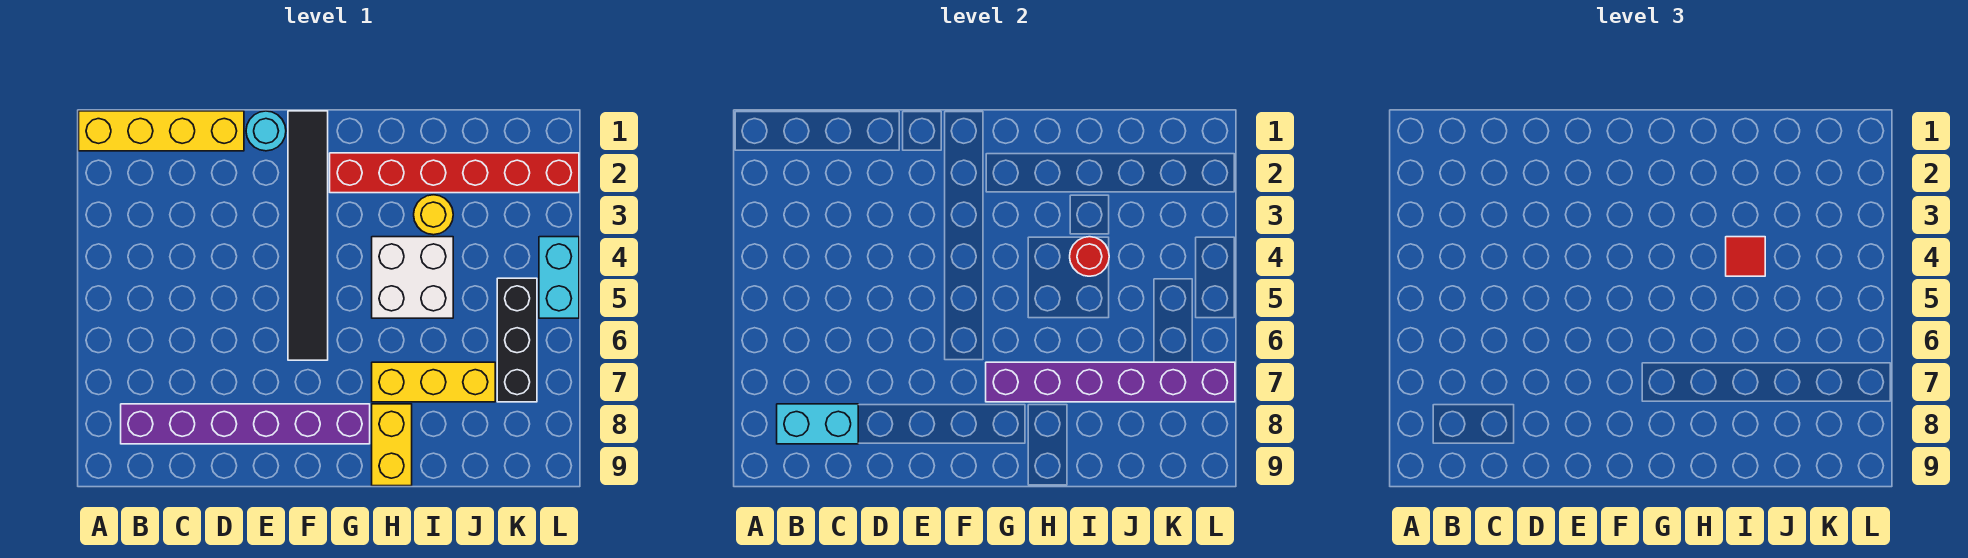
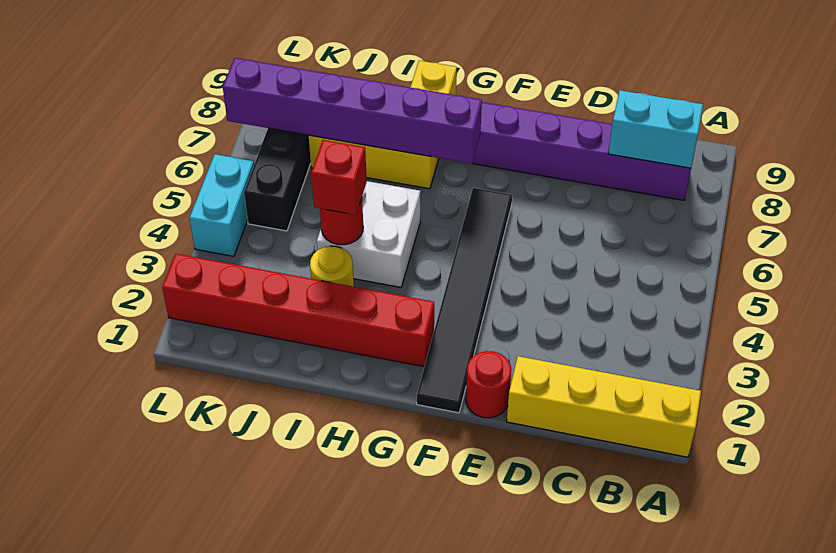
cyan round brick E1 level 1 -> red round brick E1 level 1
red tile I4 level 3 -> red brick I4 level 3

